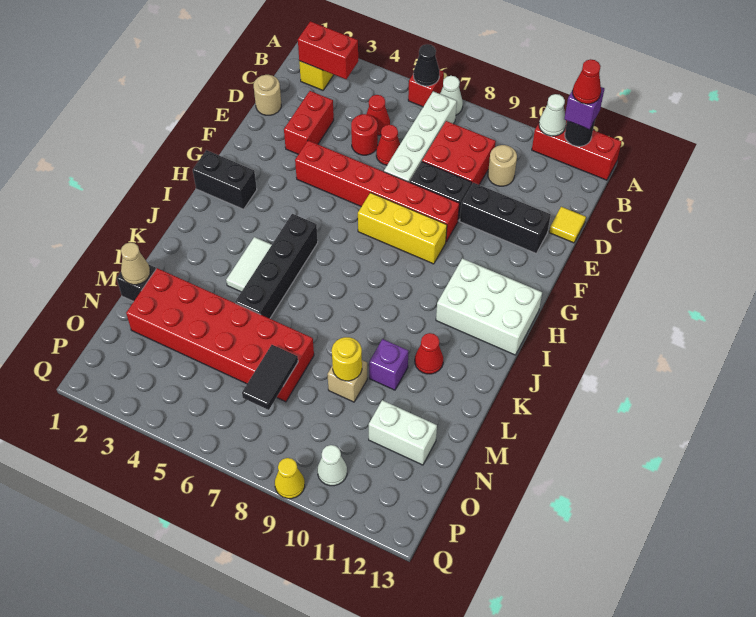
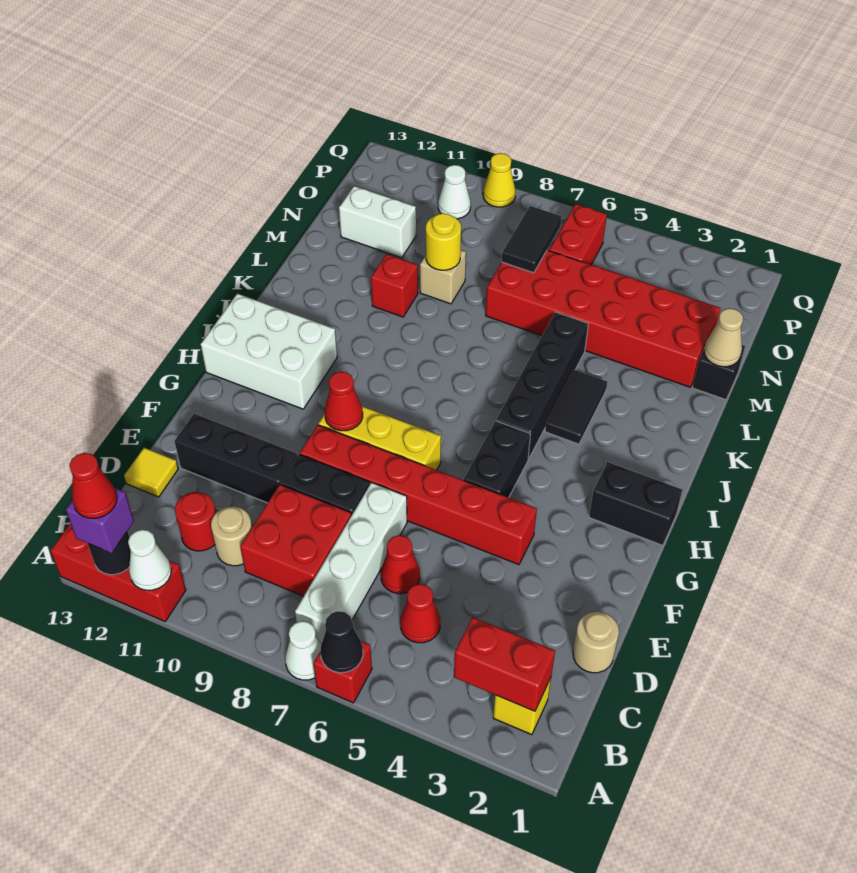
red brick D3:E3 level 1 -> red brick O6:P6 level 1
red round brick D5 level 1 -> red round brick C11 level 1
none -> black brick G5:H5 level 1
white tile J4:K4 level 1 -> black tile J4:K4 level 1
red cone K11 level 1 -> red cone G9 level 2
purple brick L10 level 1 -> red brick L10 level 1

